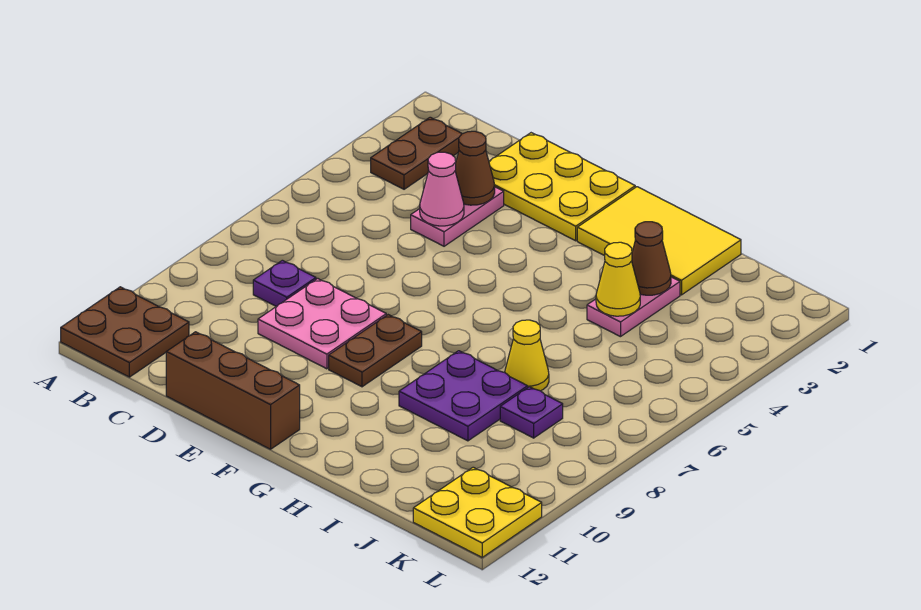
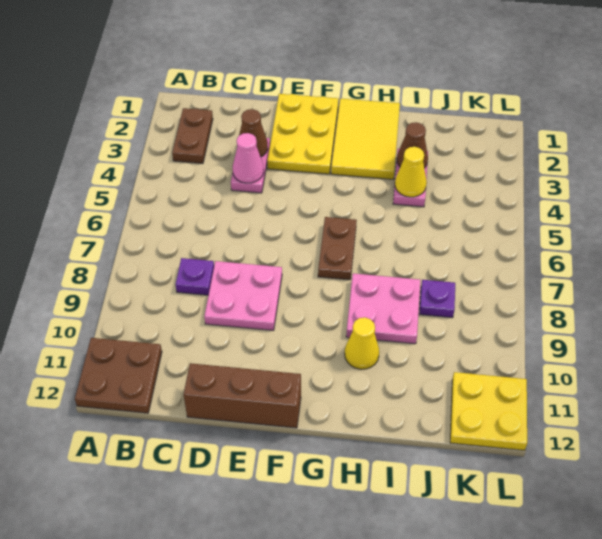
yellow plate D1:F2 level 1 -> yellow plate E1:F3 level 1
brown plate F8:F9 level 1 -> brown plate G6:G7 level 1
yellow tile G1:I2 level 1 -> yellow tile G1:H3 level 1
purple plate H8:I9 level 1 -> pink plate H8:I9 level 1
yellow cone I7 level 1 -> yellow cone H10 level 1

